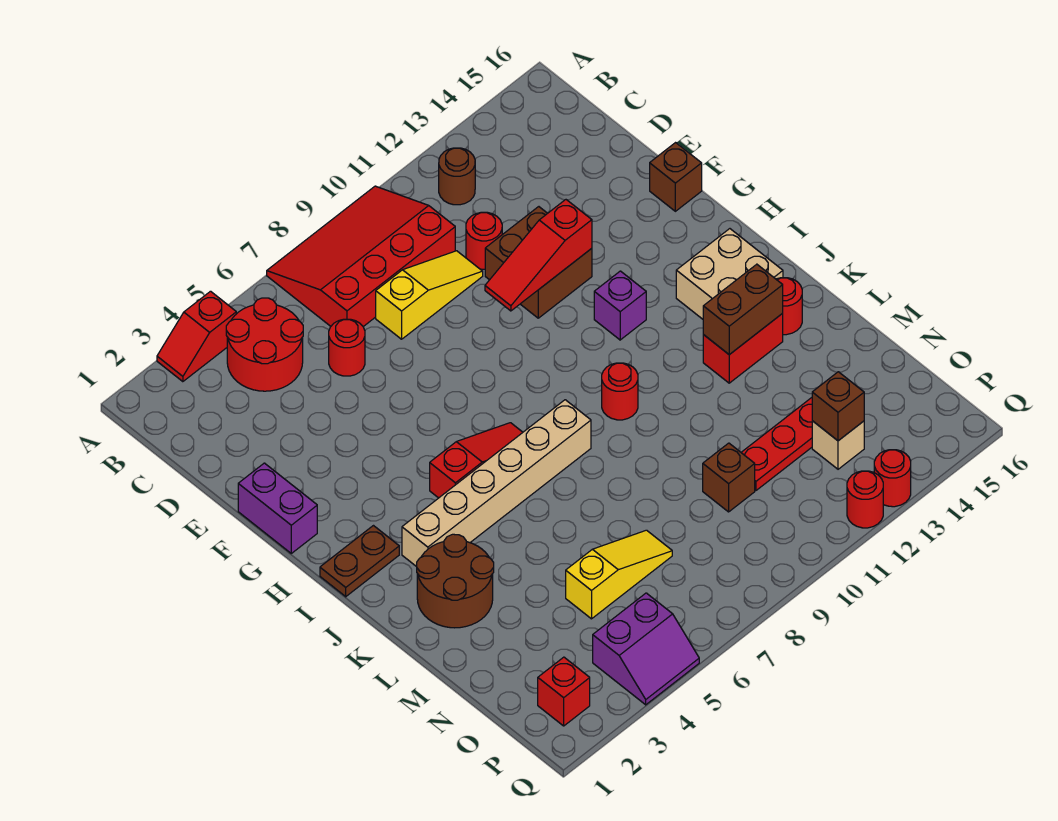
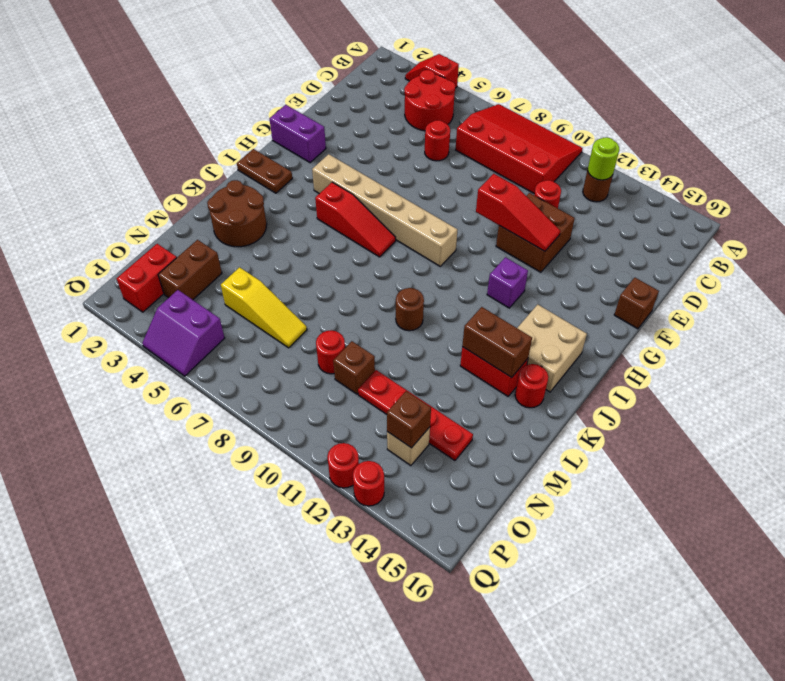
none -> lime round brick B12 level 2
yellow slope D8:D10 level 1 top 8 -> none
purple brick F1:G1 level 1 -> purple brick G1:G2 level 1
red slope F10:F12 level 2 top 12 -> red slope F10:F12 level 2 top 10
tan brick J3:J8 level 1 -> tan brick H4:H9 level 1
red round brick J10 level 1 -> red round brick N9 level 1
none -> brown round brick K10 level 1
none -> brown brick N3:O3 level 1
red brick P2 level 1 -> red brick O2:P2 level 1

